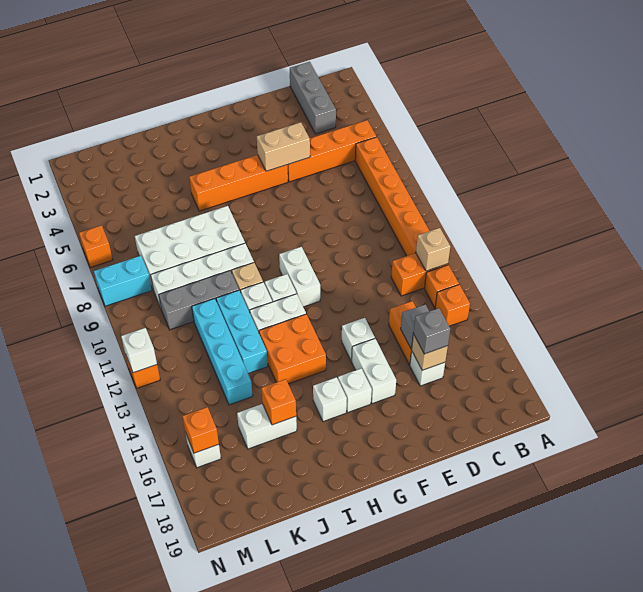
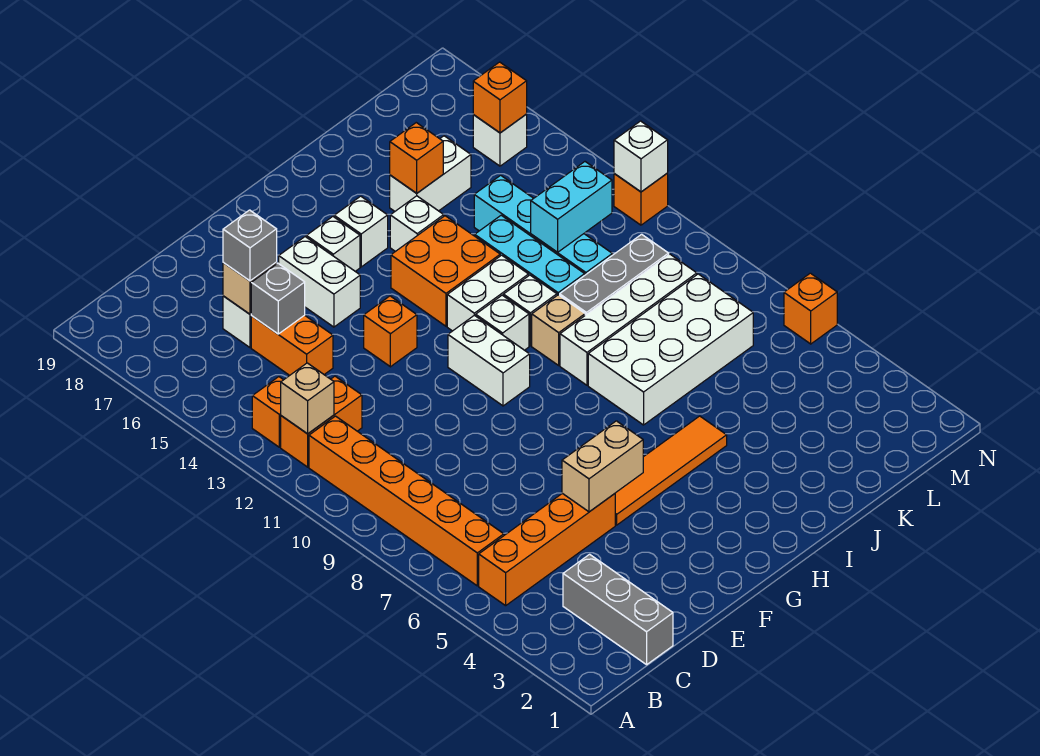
orange brick B14 level 1 -> orange brick F13 level 1
orange brick F5:I5 level 1 -> orange tile F5:I5 level 1
white brick F14 level 1 -> white brick I15 level 1
cyan brick M8:N8 level 1 -> cyan brick K12:L12 level 2

